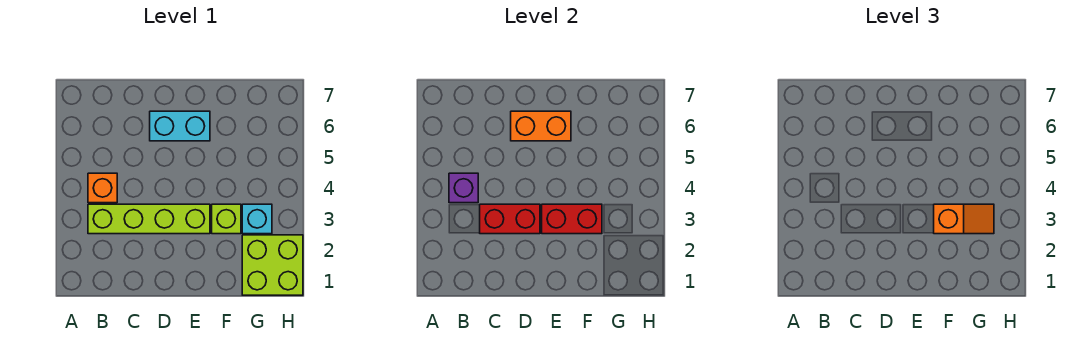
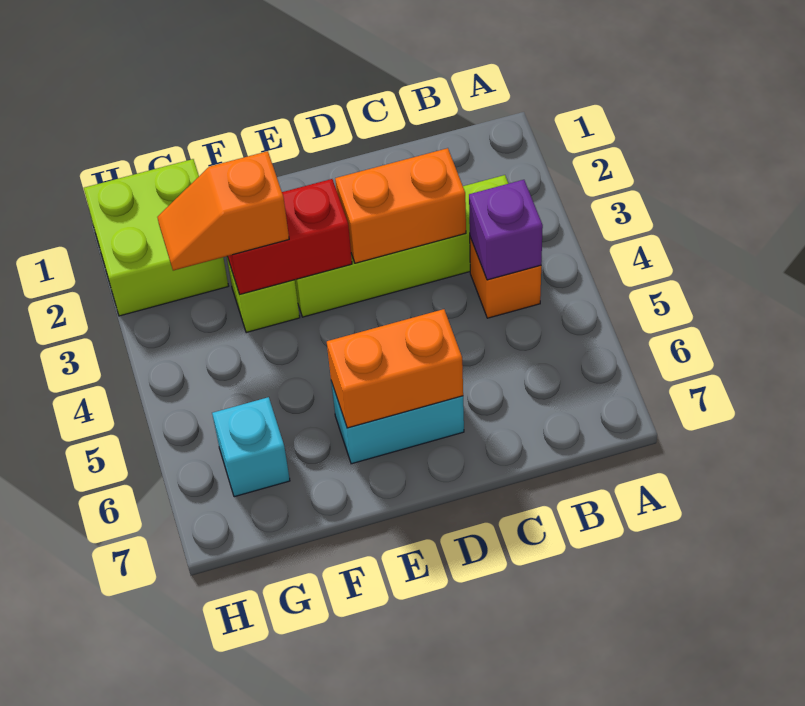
red brick C3:D3 level 2 -> orange brick C3:D3 level 2
cyan brick G3 level 1 -> cyan brick G6 level 1

